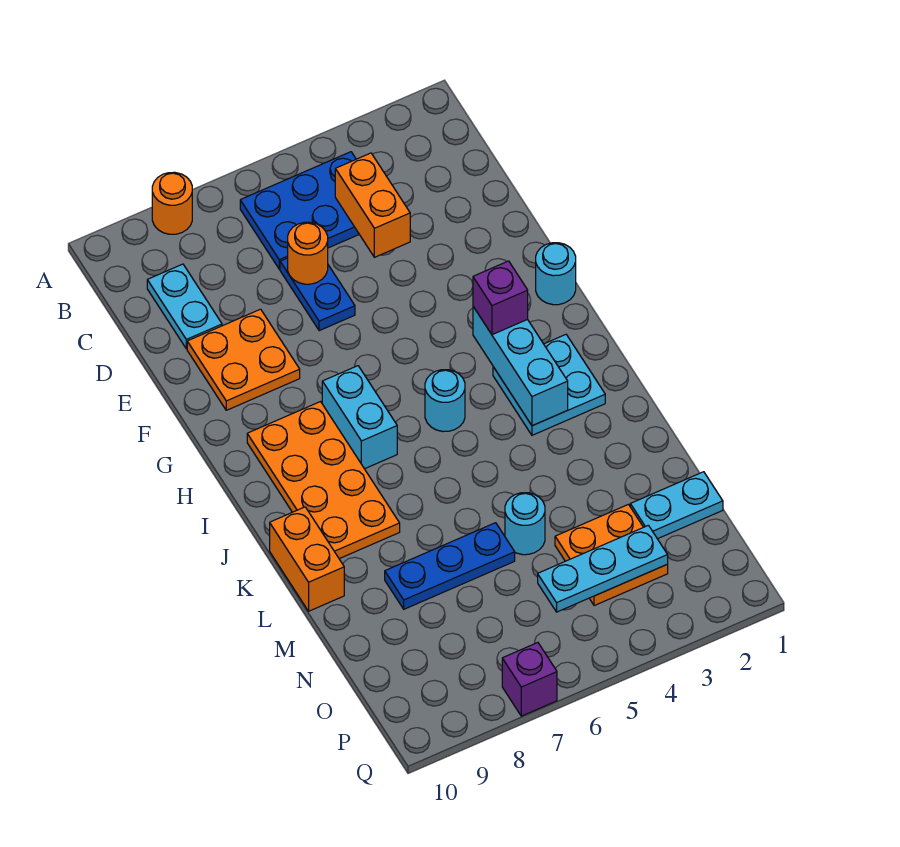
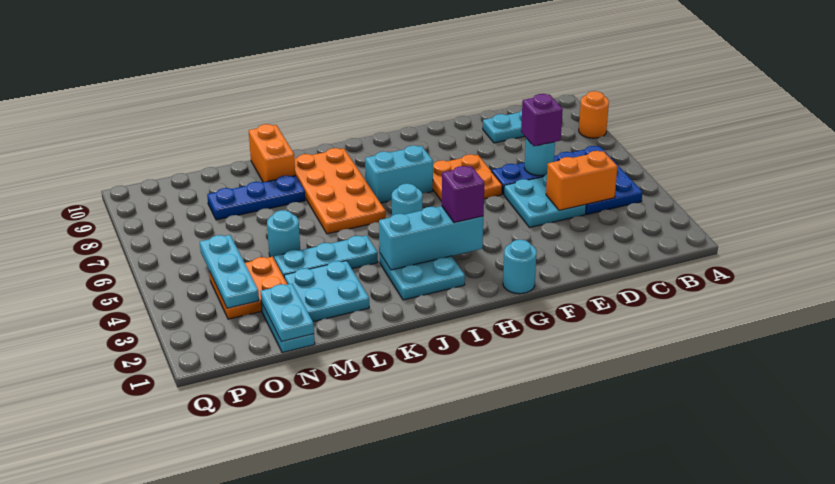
none -> cyan plate D4:E5 level 1
orange round brick D6 level 2 -> cyan round brick D6 level 2
orange plate E8:F9 level 1 -> orange plate F6:G7 level 1
orange plate H8:K9 level 1 -> orange plate J6:K9 level 1
none -> cyan plate K4:M4 level 1
orange brick K10:L10 level 1 -> orange brick L9:L10 level 1
none -> cyan plate L2:M3 level 1
blue plate M6:M8 level 1 -> blue plate L8:N8 level 1
none -> cyan plate N1:N2 level 2
purple brick Q7 level 1 -> purple brick D6 level 3

